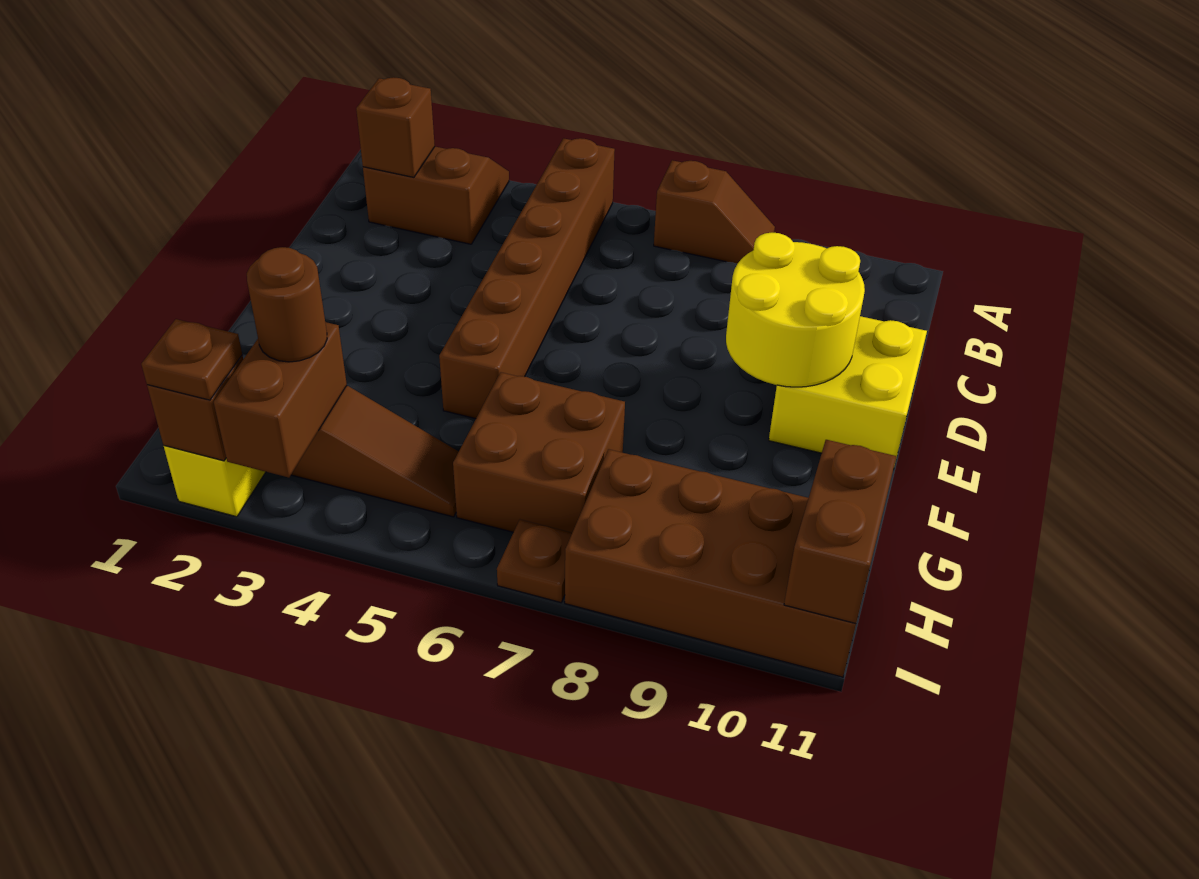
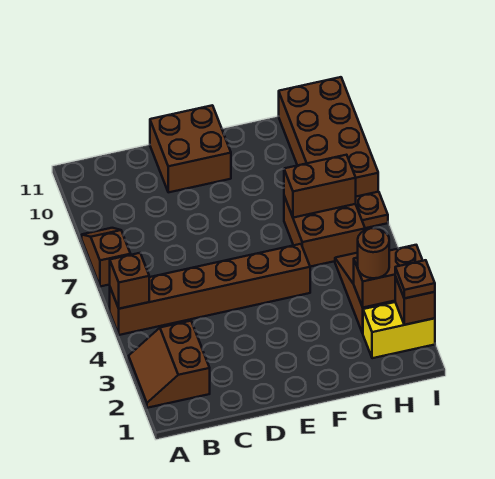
brown brick B2 level 2 -> brown brick A5 level 2
yellow round brick D9:E10 level 2 -> none
yellow brick D10:E11 level 1 -> brown brick D10:E11 level 1
brown brick H11:I11 level 2 -> brown brick G7:H7 level 2

